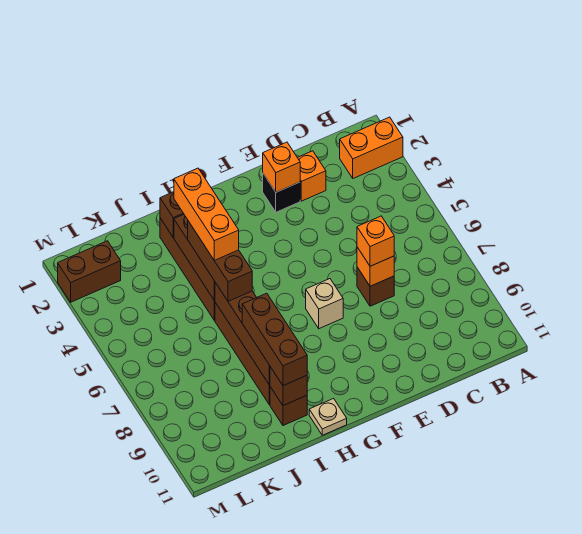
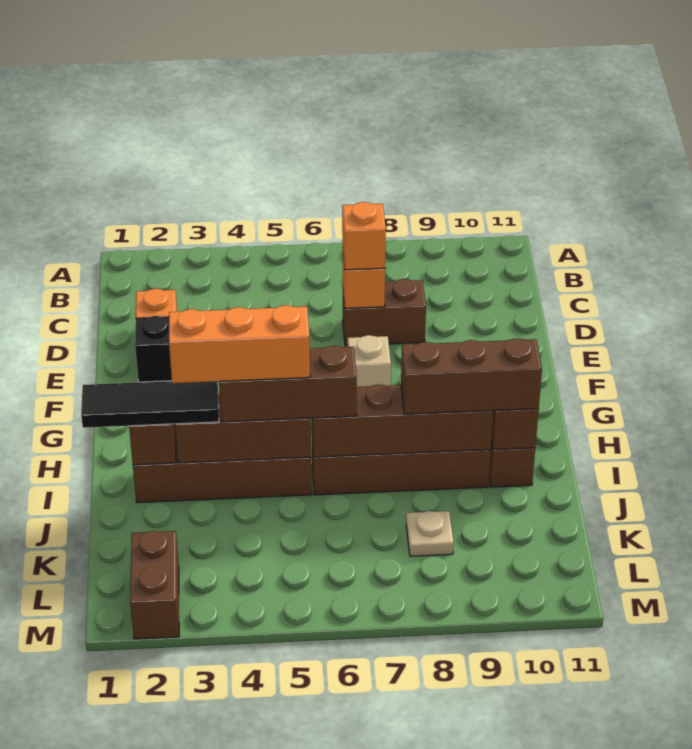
orange brick A2:B2 level 1 -> none
brown brick D7 level 1 -> brown brick D7:D8 level 1
orange brick E2 level 2 -> none
tan plate H11 level 1 -> tan plate K8 level 1
none -> black tile I1:I3 level 3

